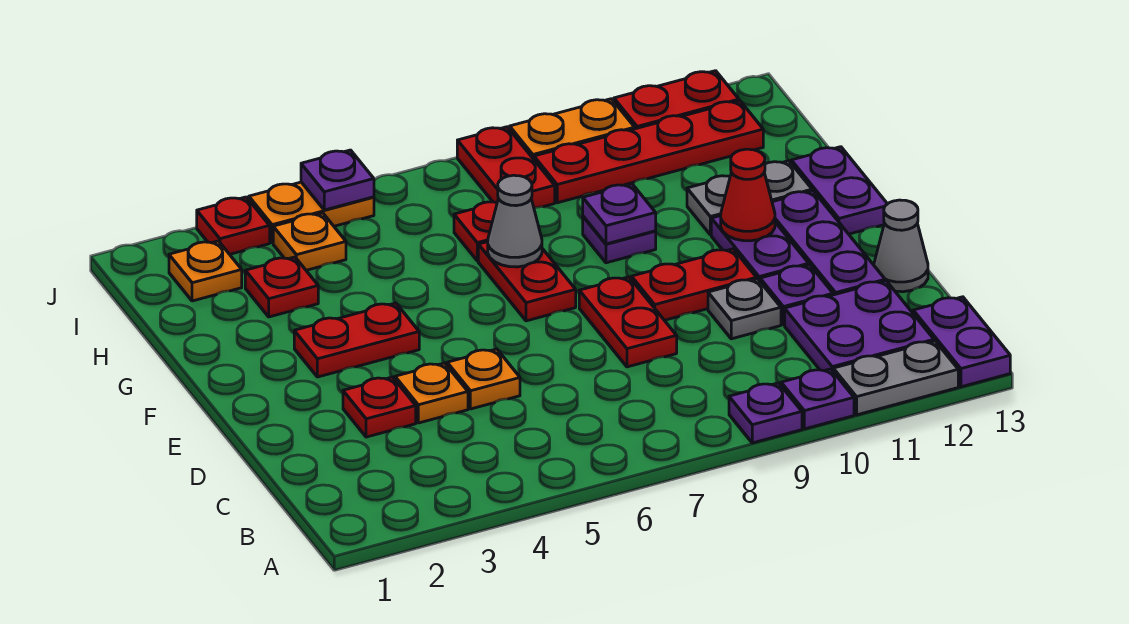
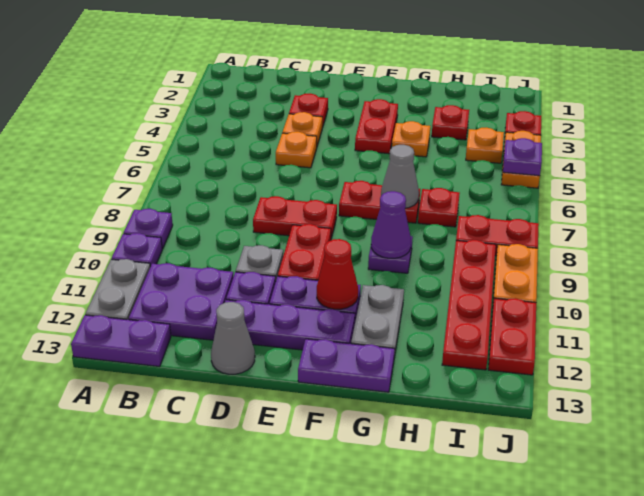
purple plate G9 level 2 -> purple cone G9 level 2
orange plate I2 level 1 -> orange plate G4 level 1

